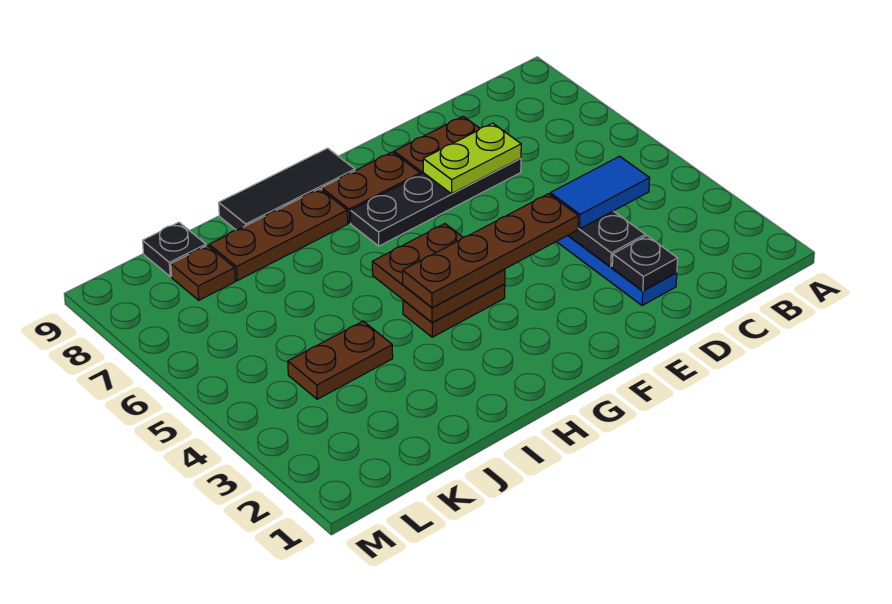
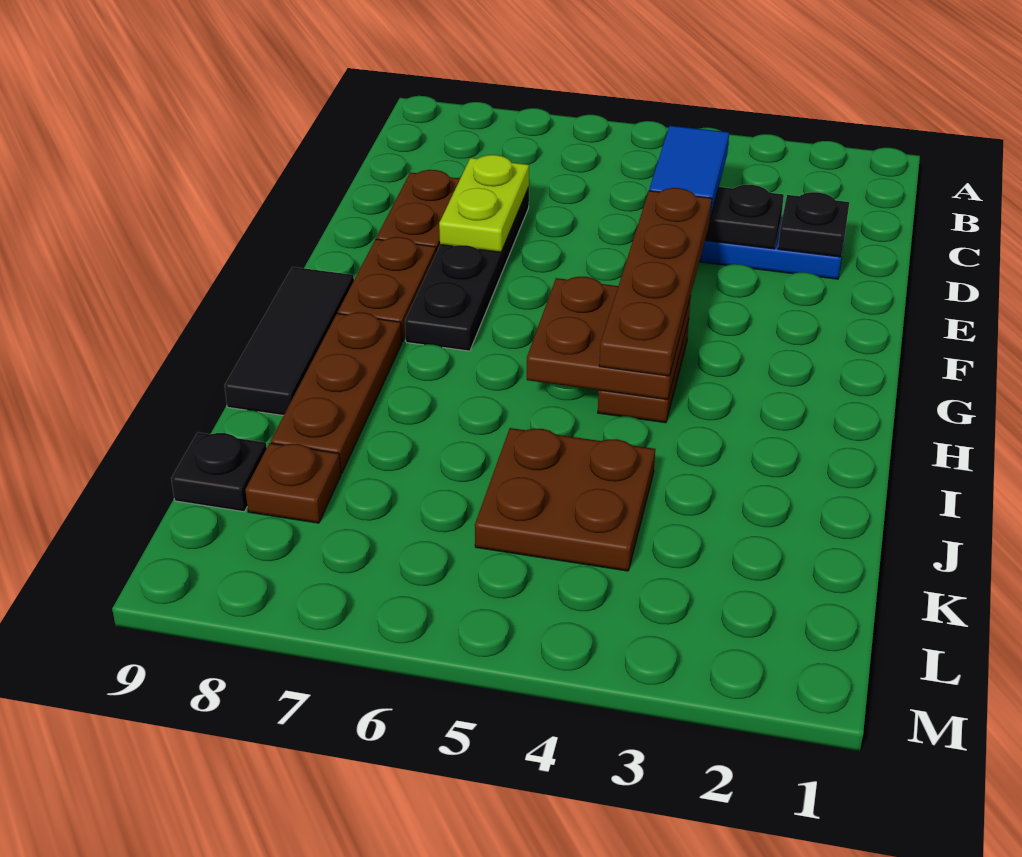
brown plate J4:K4 level 1 -> brown plate J4:K5 level 1

